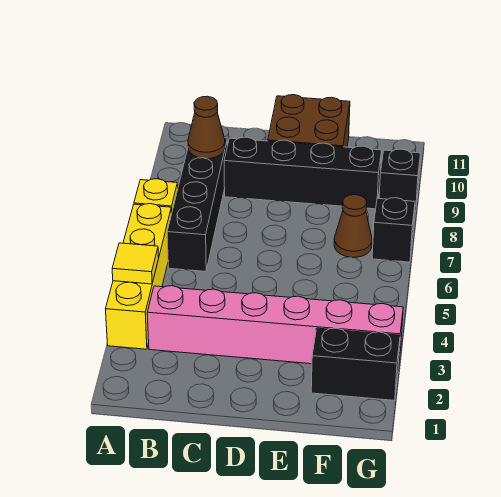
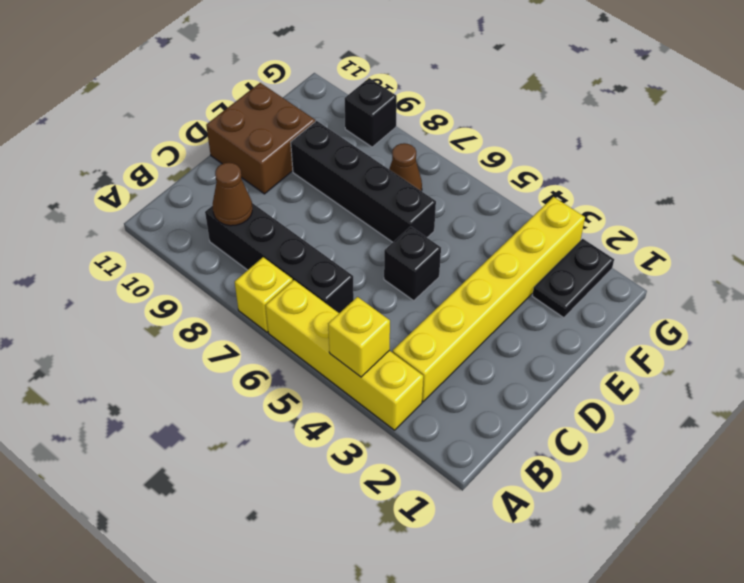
yellow tile A4 level 2 -> yellow brick A4 level 2
pink brick B3:G3 level 1 -> yellow brick B3:G3 level 1
black brick C9:F9 level 1 -> black brick E6:E9 level 1
black brick F2:G2 level 1 -> black plate F2:G2 level 1
black brick G7 level 1 -> black brick D5 level 1

